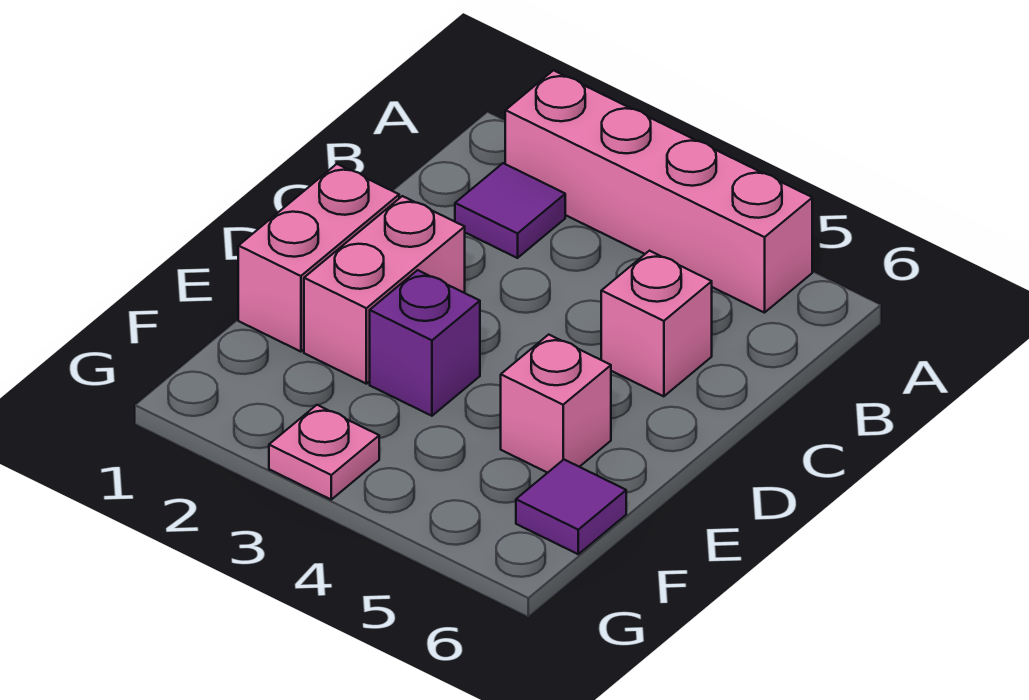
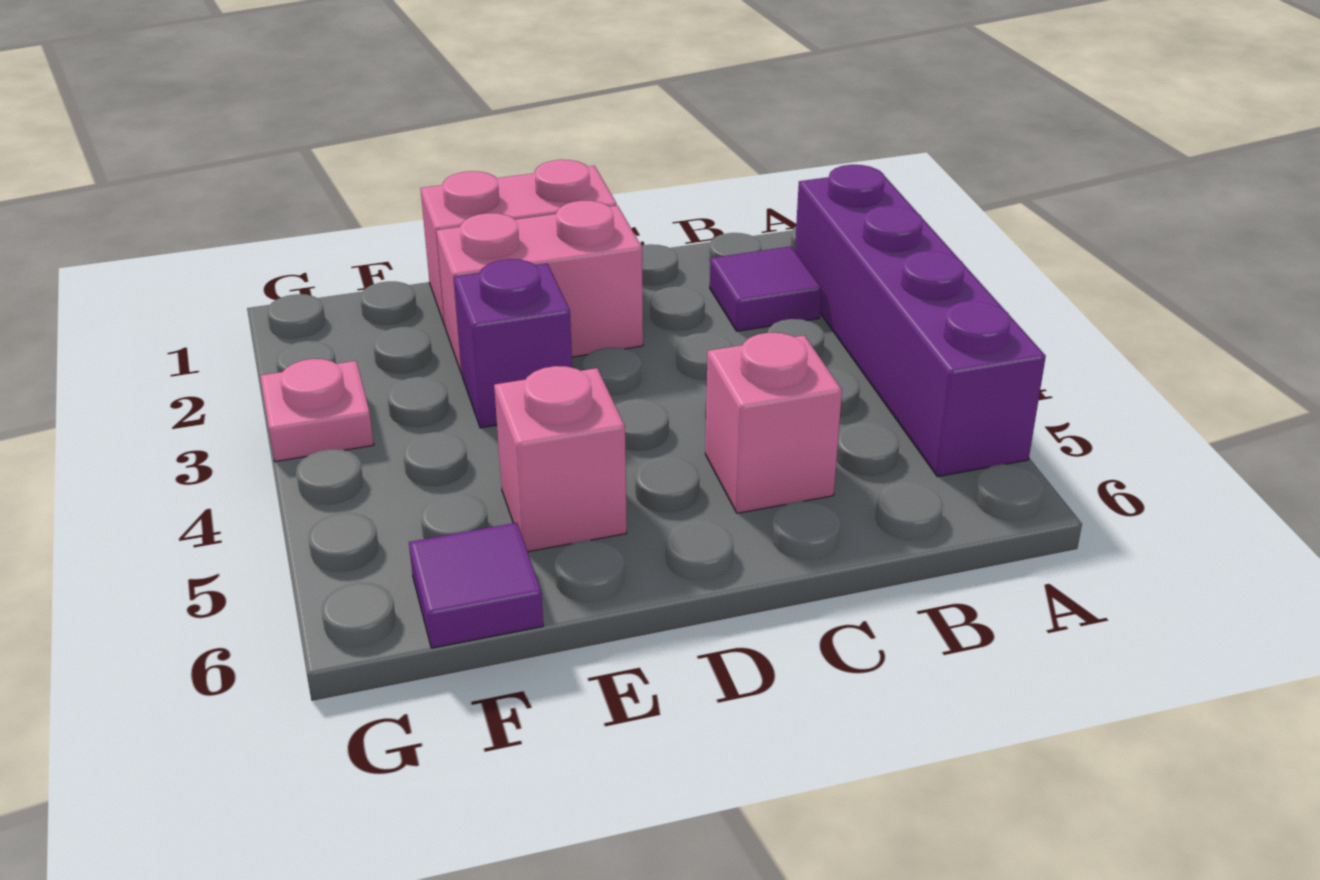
pink brick A2:A5 level 1 -> purple brick A2:A5 level 1

